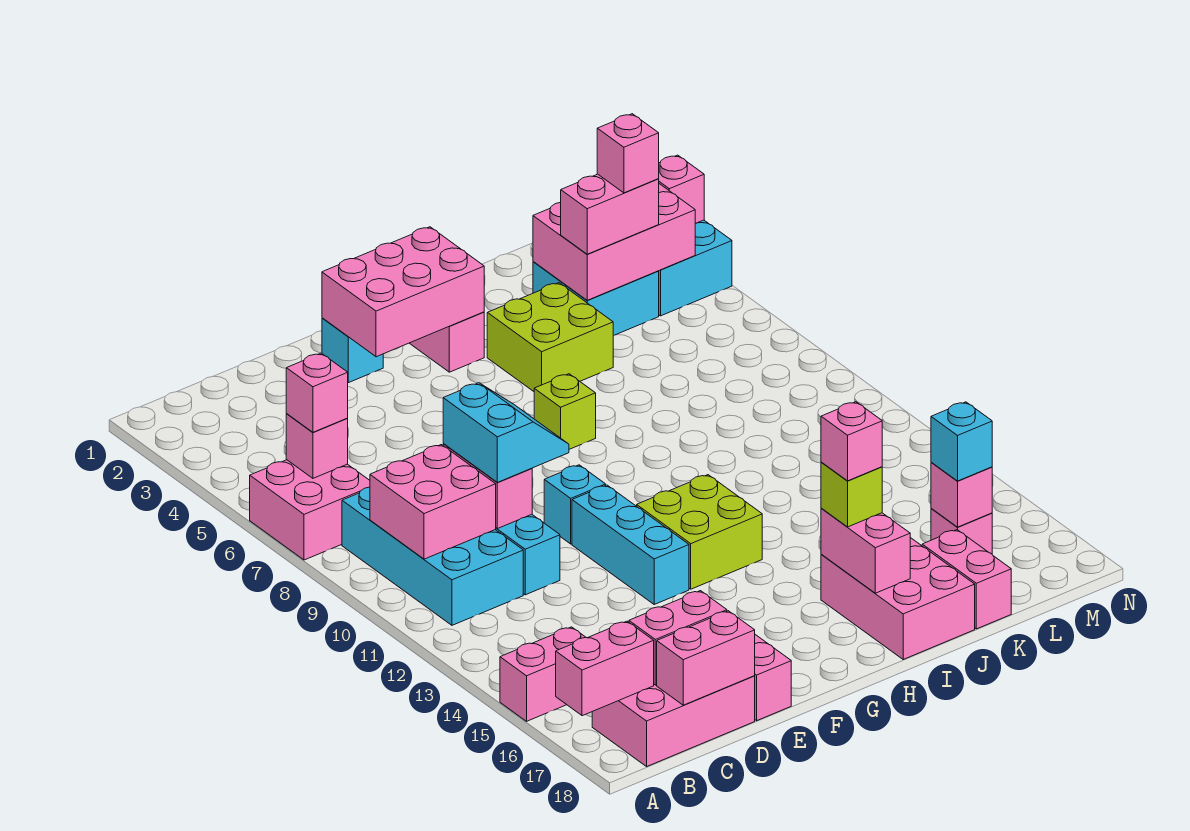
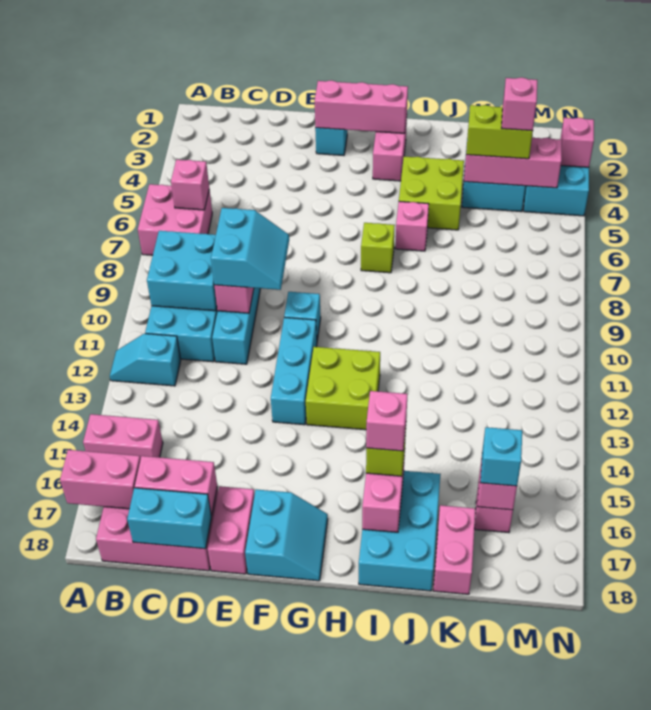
none -> cyan slope A12:B12 level 1 top B
pink brick B6 level 3 -> pink brick I6 level 1
pink brick B9:C10 level 2 -> cyan brick B9:C10 level 2
pink brick C18:D18 level 2 -> cyan brick C18:D18 level 2
pink brick F2:H3 level 2 -> pink brick F2:H2 level 2
none -> cyan slope F17:G18 level 1 top F
pink brick I16:J18 level 1 -> cyan brick I16:J18 level 1
pink brick K3:M4 level 2 -> pink brick K4:M4 level 2
pink brick K4:L4 level 3 -> lime brick K4:L4 level 3

